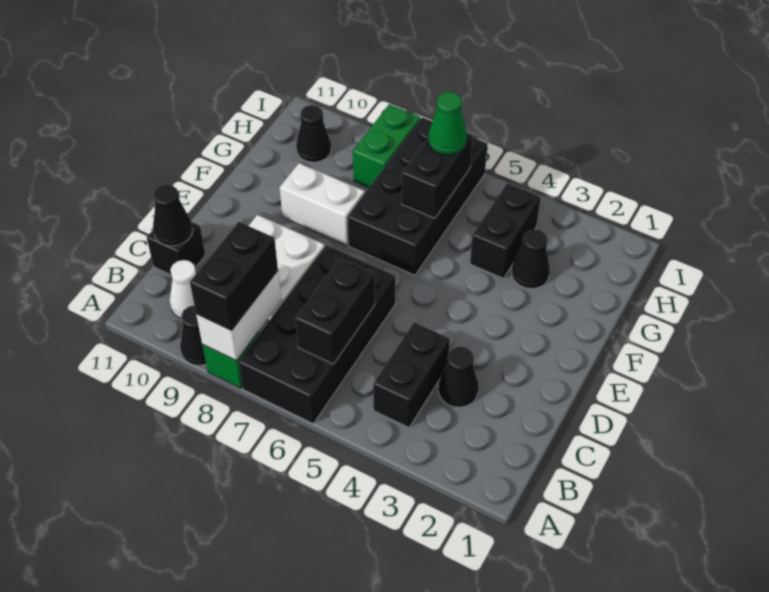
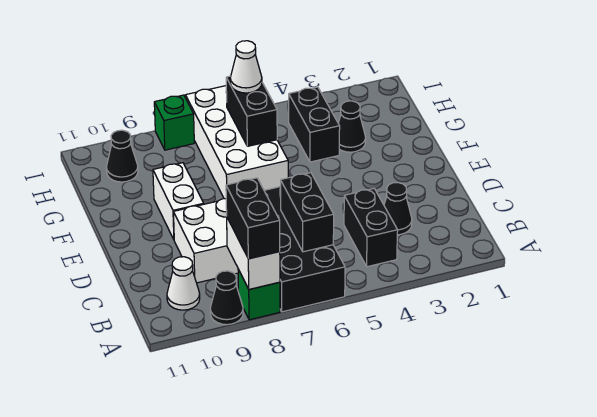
black brick C11 level 1 -> none
black cone C11 level 2 -> none
black brick F6:I7 level 1 -> white brick F6:I7 level 1
white brick F8:F9 level 1 -> white brick E9:F9 level 1
green cone H6 level 3 -> white cone H6 level 3
green brick H8:I8 level 1 -> green brick I8 level 1

